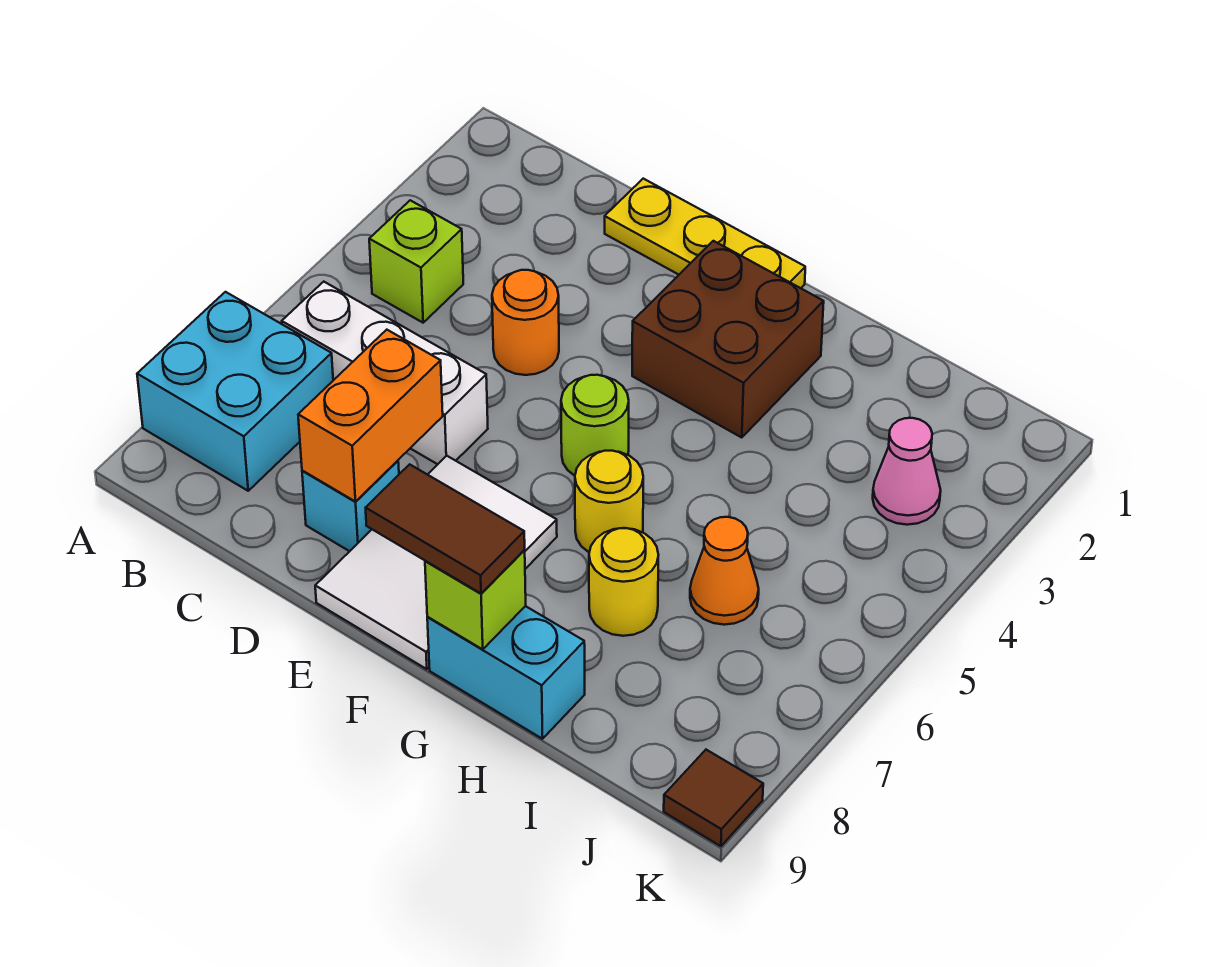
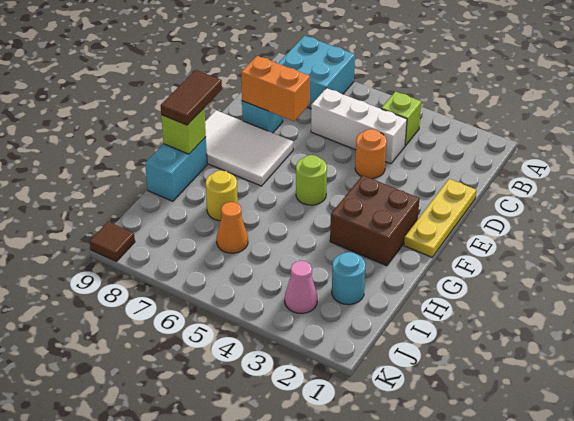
white brick B6:D6 level 1 -> white brick C4:C6 level 1
yellow round brick G6 level 1 -> none
none -> cyan round brick I2 level 1

